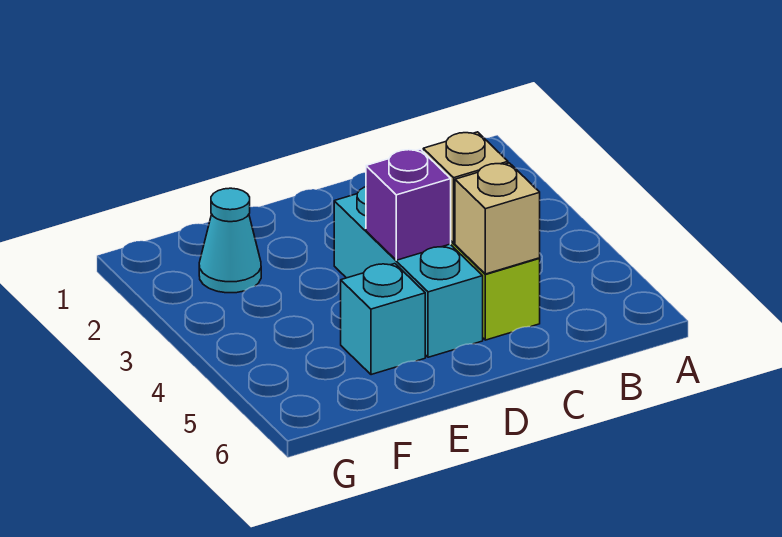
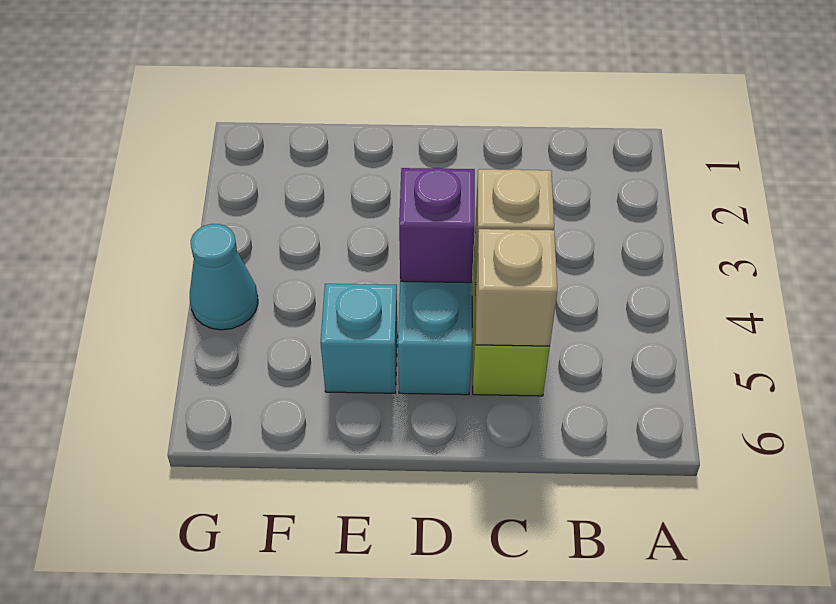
cyan cone F2 level 1 -> cyan cone G4 level 1

